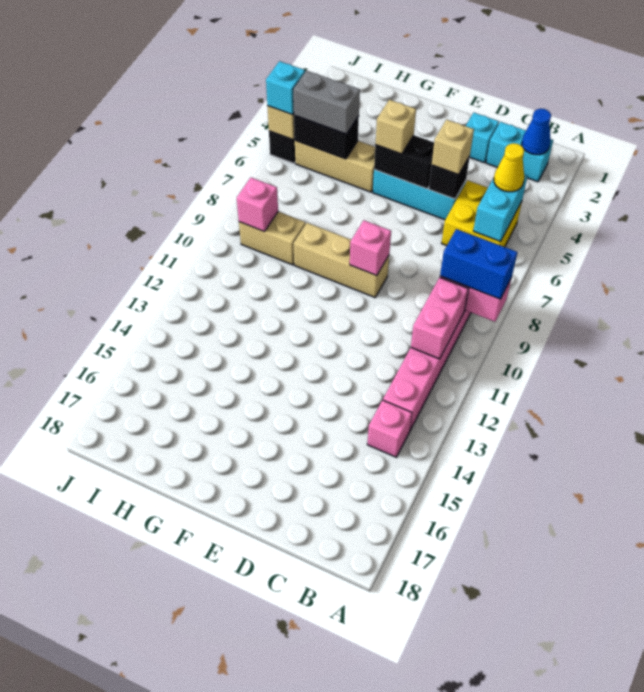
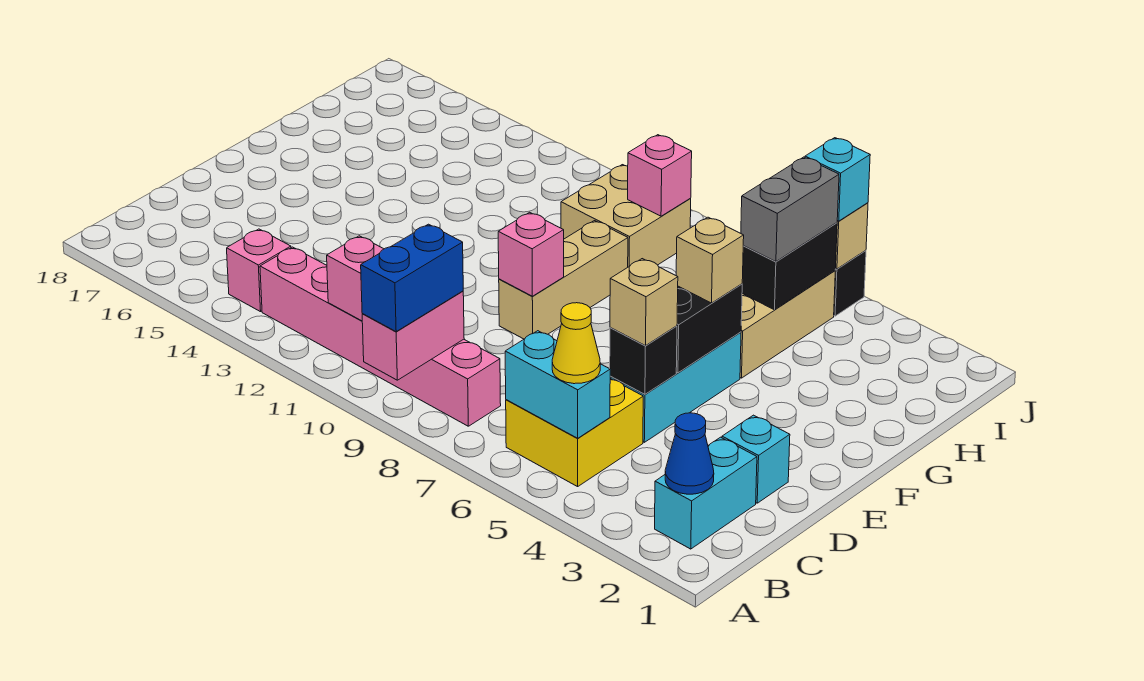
tan brick H9:I9 level 1 -> tan brick H9:I10 level 1

